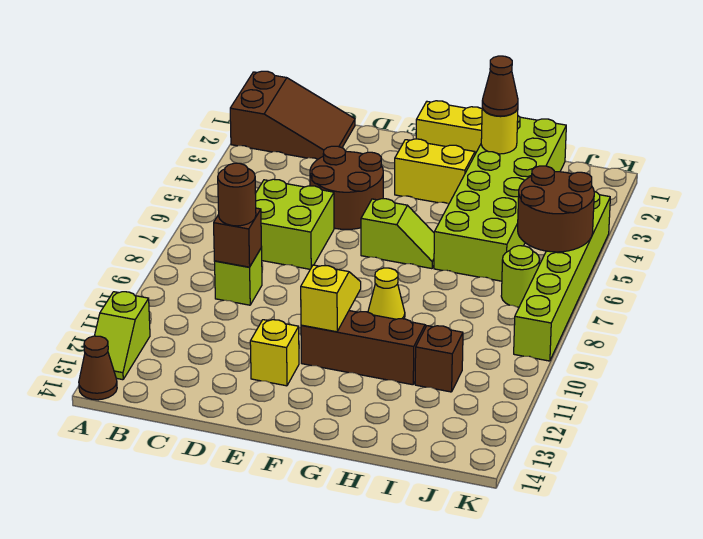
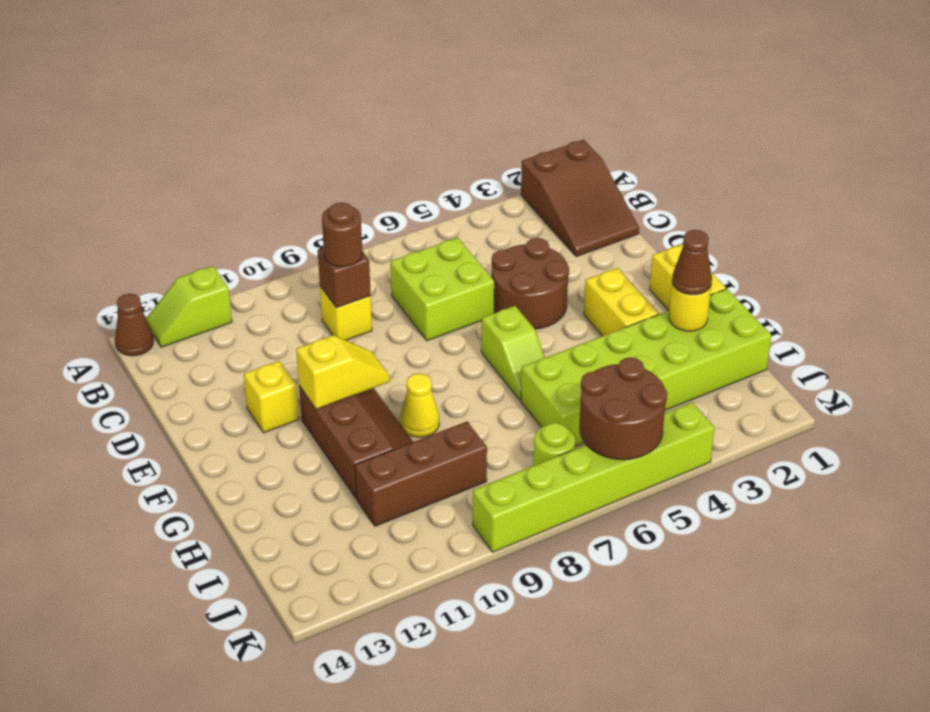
lime brick C9 level 1 -> yellow brick C9 level 1
brown brick I11 level 1 -> brown brick I9:I11 level 1

